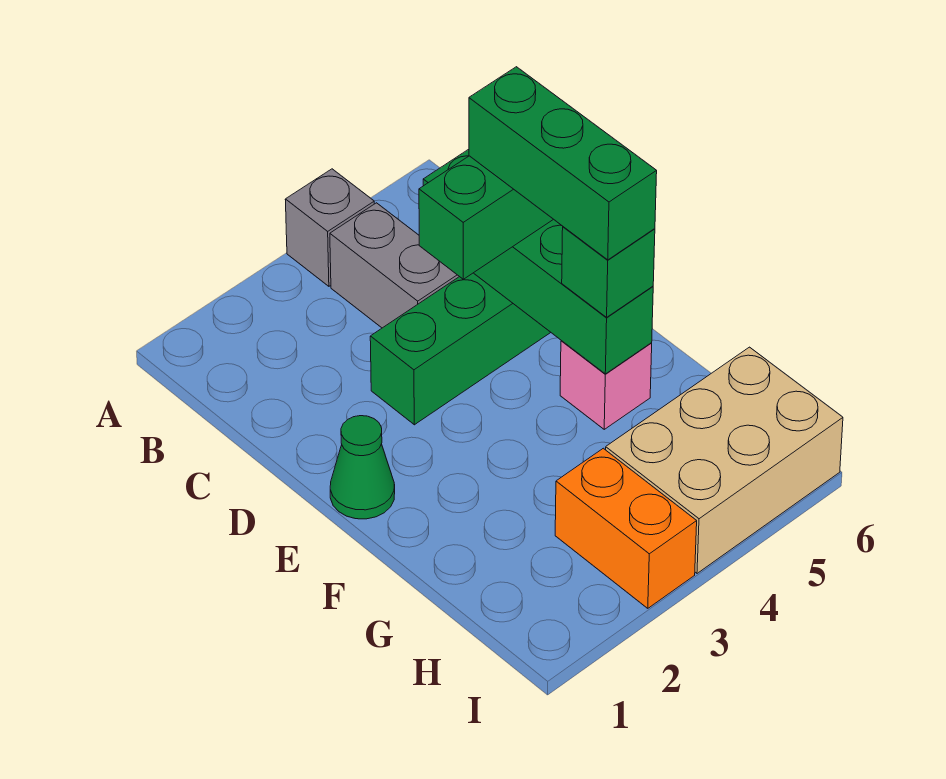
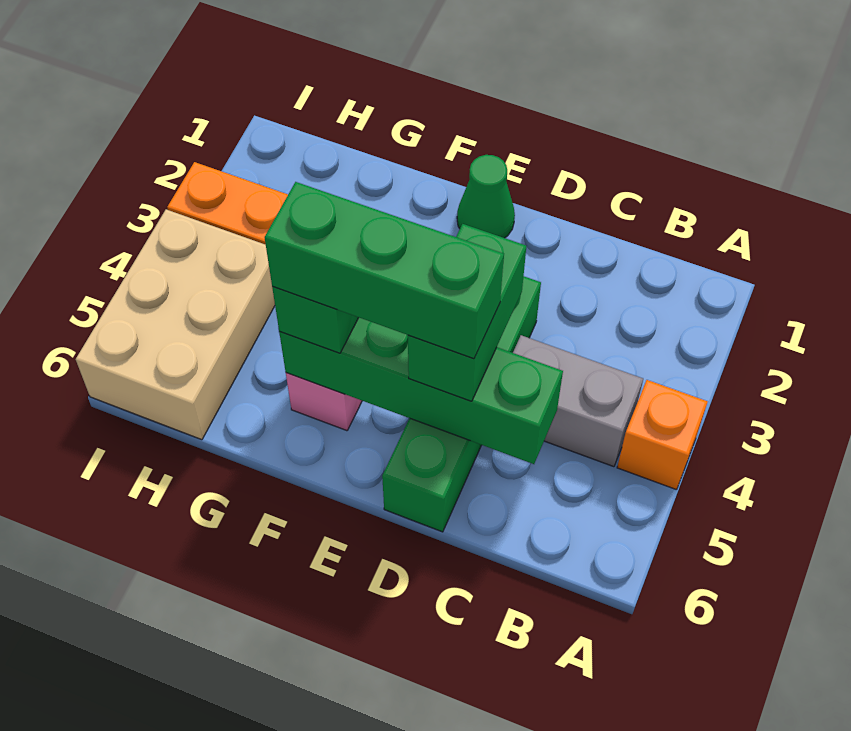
grey brick A4 level 1 -> orange brick A4 level 1

